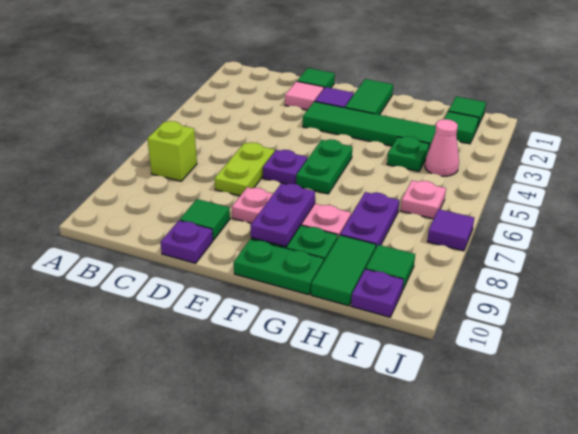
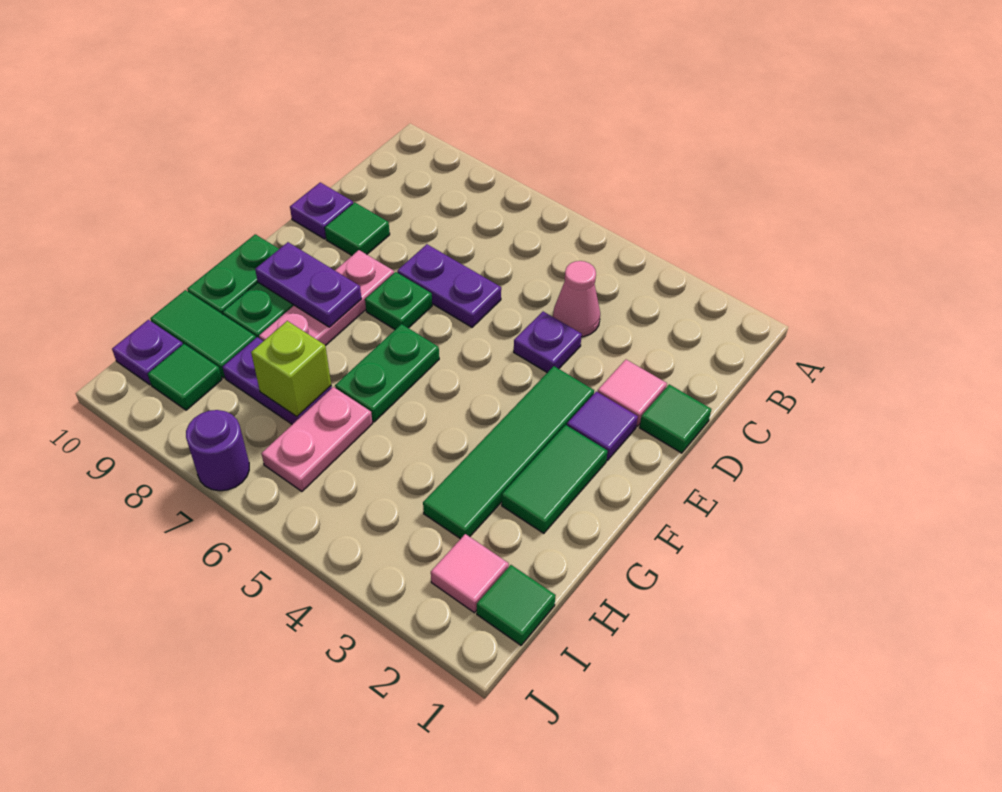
lime brick B7 level 1 -> lime brick H7 level 2
lime plate D6:D7 level 1 -> purple plate D6:D7 level 1
purple plate E6 level 1 -> purple plate D4 level 1
green tile F1:F2 level 1 -> green tile F2:G2 level 1
green plate F5:F6 level 1 -> green plate F6:G6 level 1
green plate H4 level 1 -> green plate E7 level 1
green tile I2 level 1 -> pink tile I2 level 1
pink cone I4 level 1 -> pink cone C4 level 1
pink plate I6 level 1 -> pink plate H6:I6 level 1
purple tile J7 level 1 -> purple round brick J7 level 1

